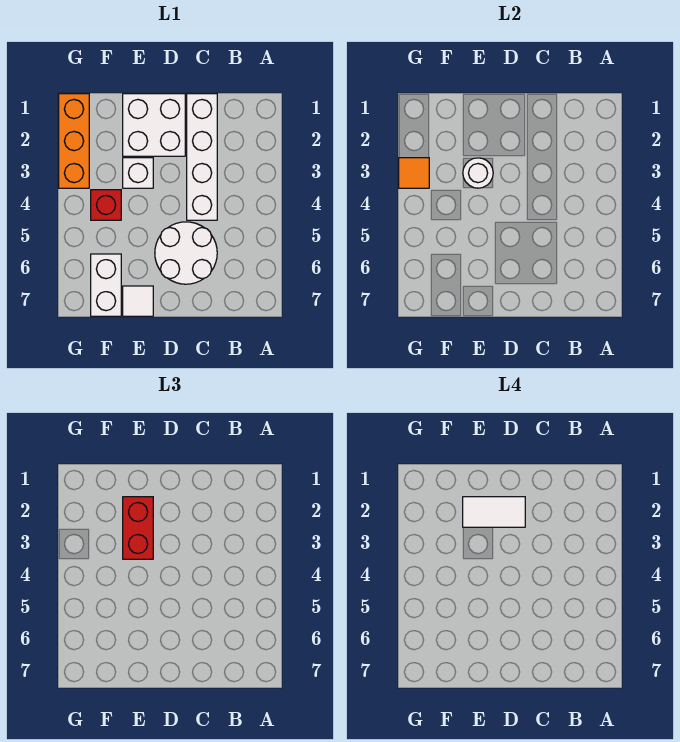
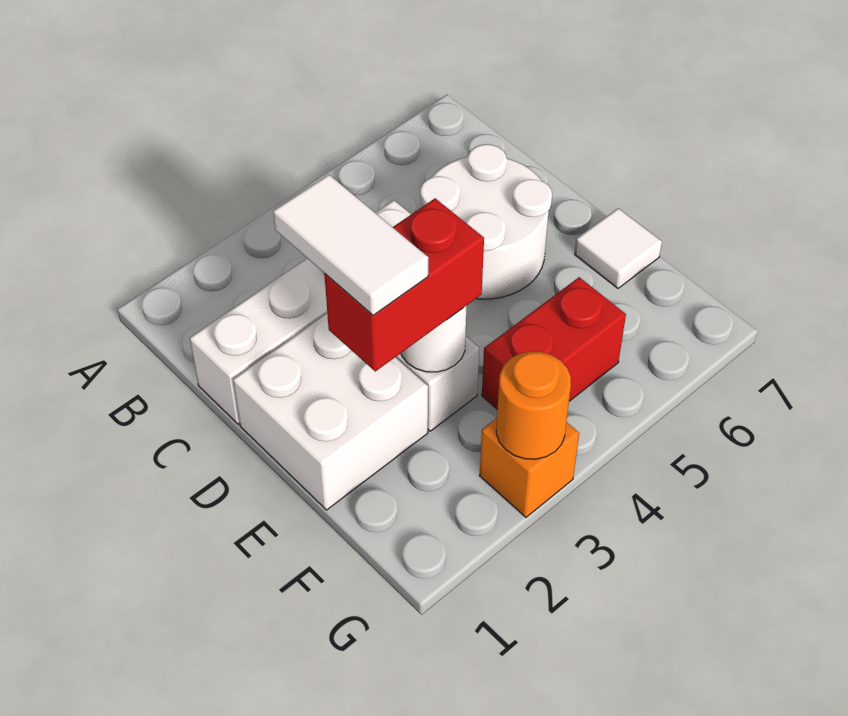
red brick F4 level 1 -> red brick F4:F5 level 1
white brick F6:F7 level 1 -> none
orange brick G1:G3 level 1 -> orange brick G3 level 1
orange tile G3 level 2 -> orange round brick G3 level 2

